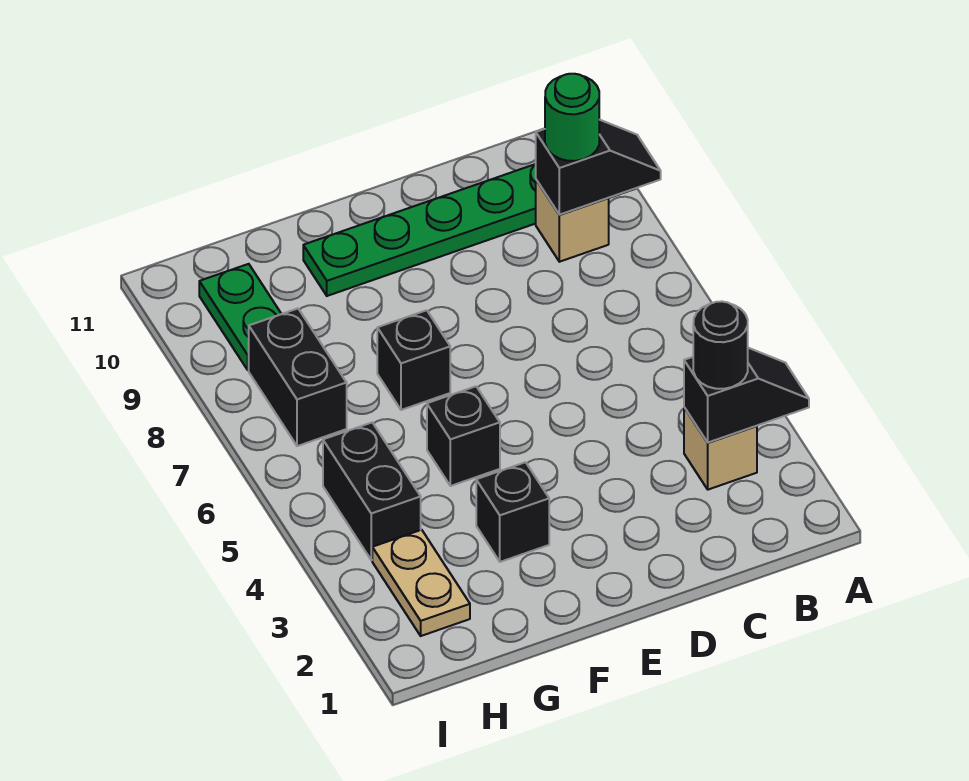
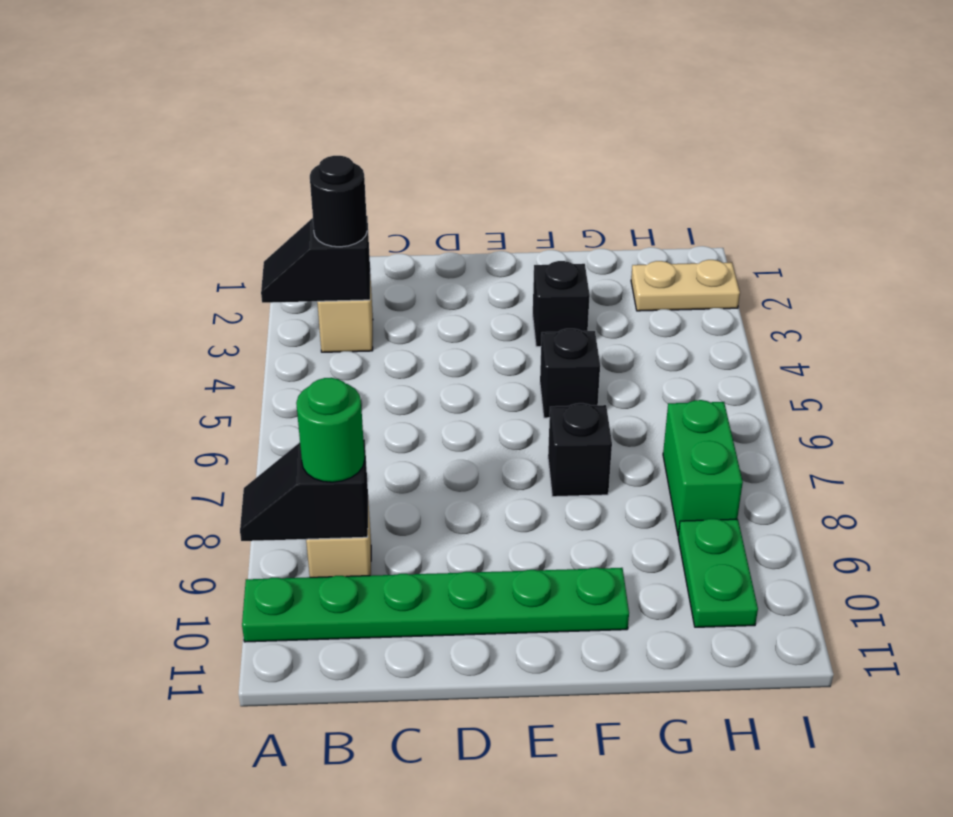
tan plate H2:H3 level 1 -> tan plate H2:I2 level 1
black brick H4:H5 level 1 -> none
black brick H7:H8 level 1 -> green brick H7:H8 level 1

